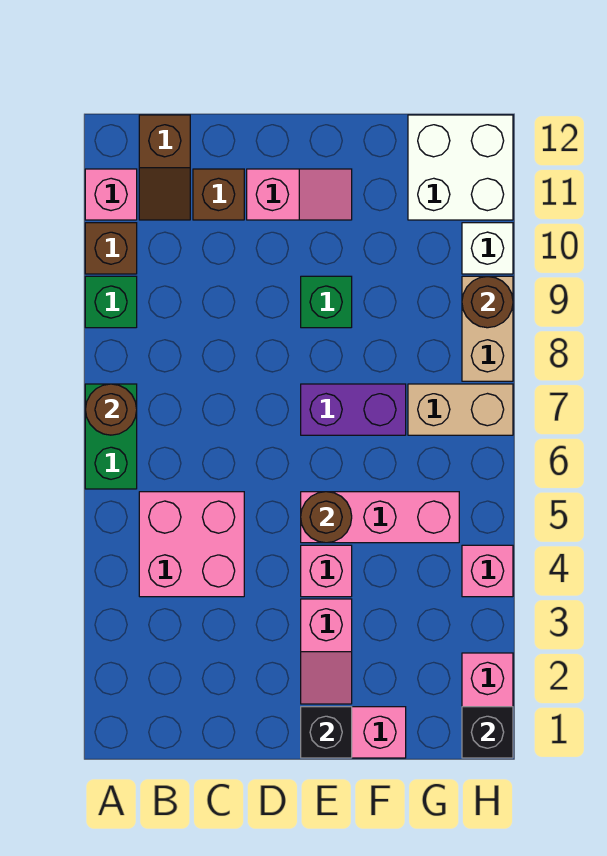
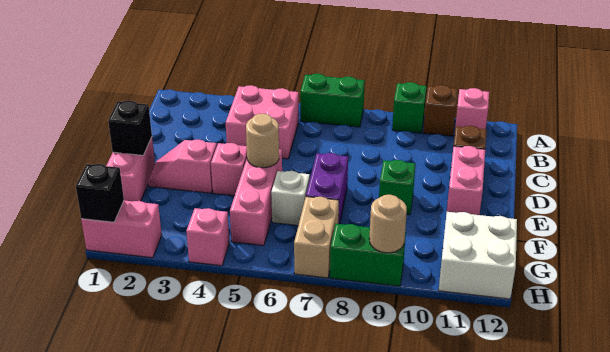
brown round brick A7 level 2 -> none
brown slope B11:B12 level 1 top 12 -> none
pink slope D11:E11 level 1 top D -> pink brick D11:E11 level 1
brown round brick E5 level 2 -> tan round brick E5 level 2
tan brick H8:H9 level 1 -> green brick H8:H9 level 1
brown round brick H9 level 2 -> tan round brick H9 level 2
white brick H10 level 1 -> white brick F6 level 1

